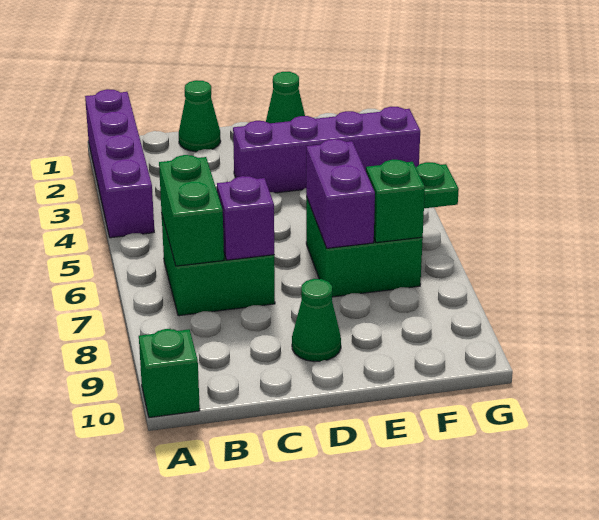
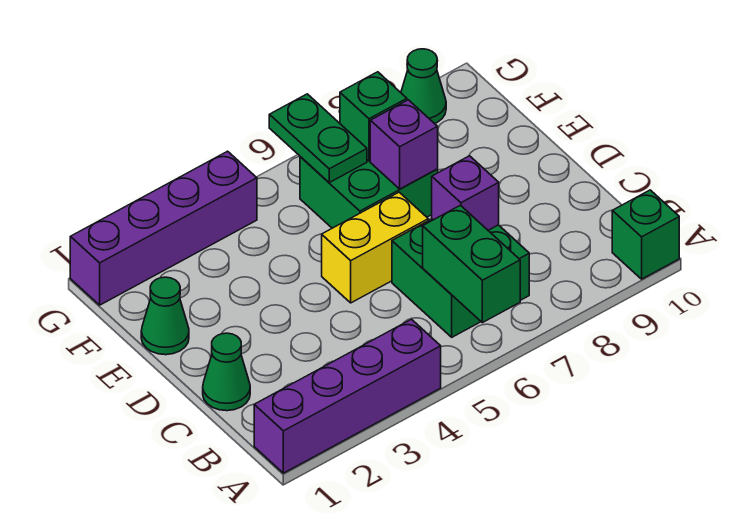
green brick B6:B7 level 2 -> green brick A6:B6 level 2
purple brick D3:G3 level 1 -> purple brick G1:G4 level 1
none -> yellow brick D5:D6 level 1
green cone D9 level 1 -> green cone G9 level 1
purple brick E6:E7 level 2 -> purple brick E7 level 2

